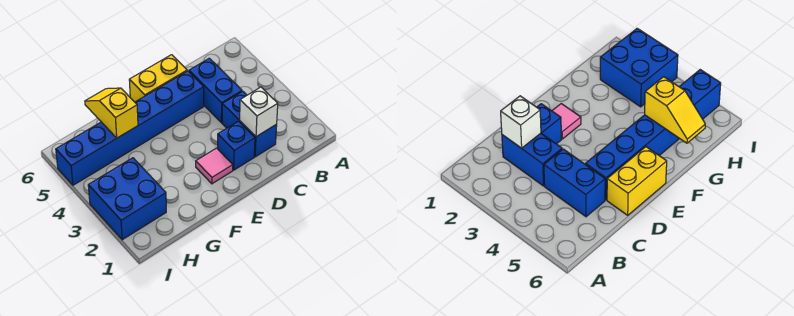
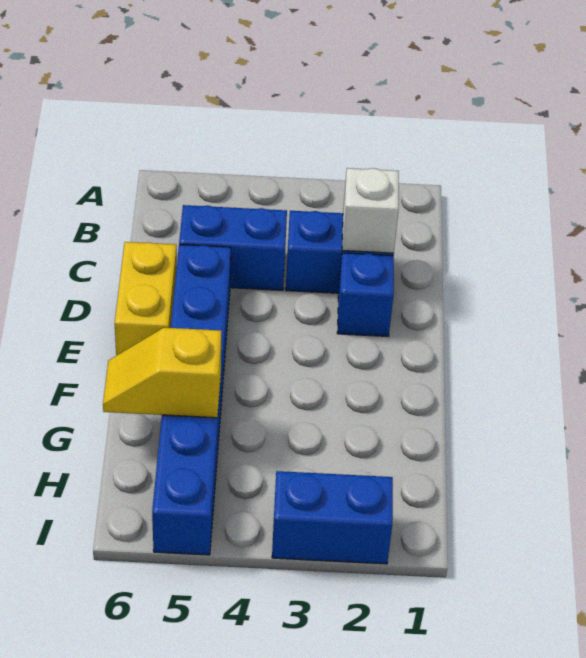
pink tile E2 level 1 -> none
blue brick H2:I3 level 1 -> blue brick I2:I3 level 1

